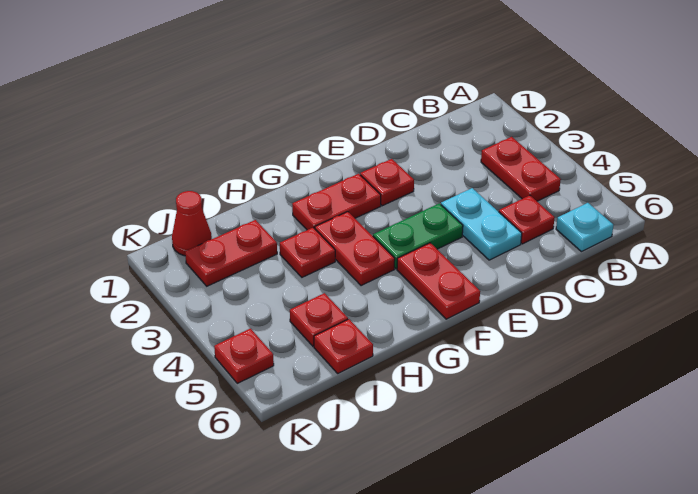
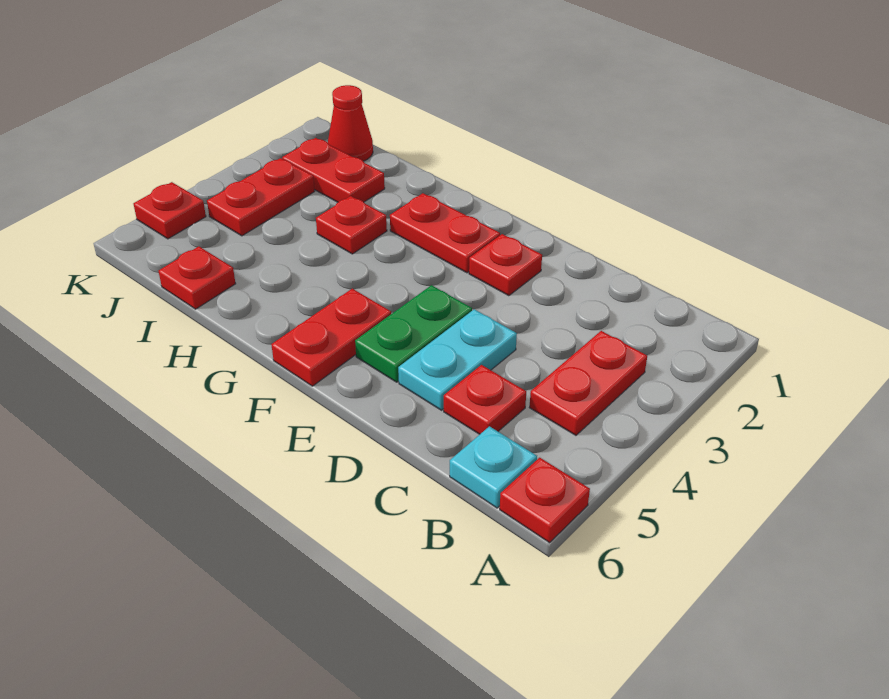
green plate E4:F4 level 1 -> green plate E4:E5 level 1
red plate G3:G4 level 1 -> red plate J3:J4 level 1
red plate I5 level 1 -> red plate A6 level 1

